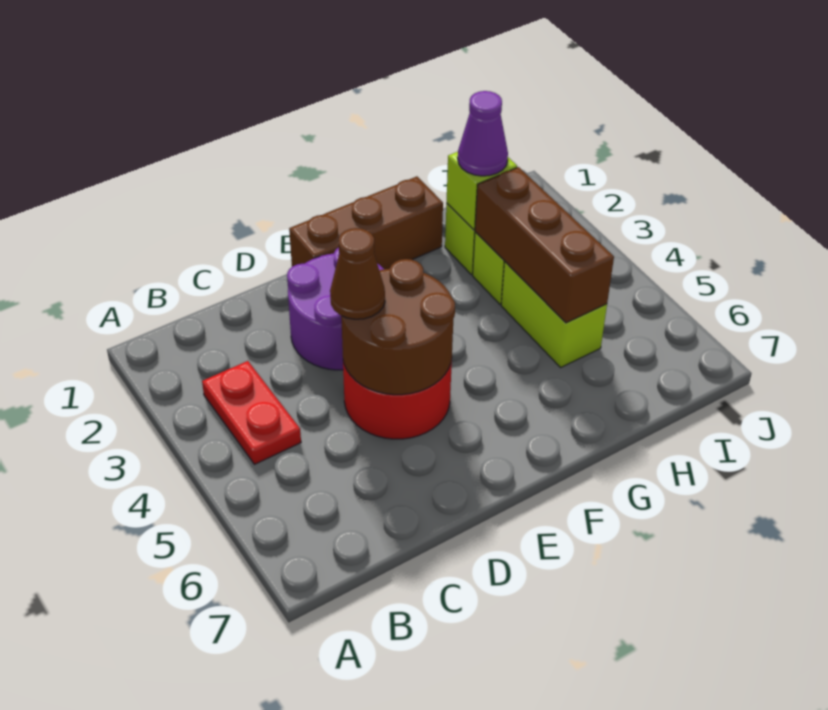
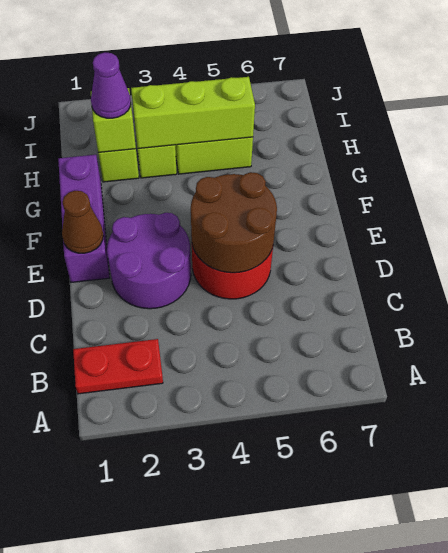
red plate B3:B4 level 1 -> red plate B1:B2 level 1
brown cone D4 level 3 -> brown cone E1 level 2
brown brick E1:G1 level 1 -> purple brick E1:G1 level 1
brown brick H3:H5 level 2 -> lime brick H3:H5 level 2

